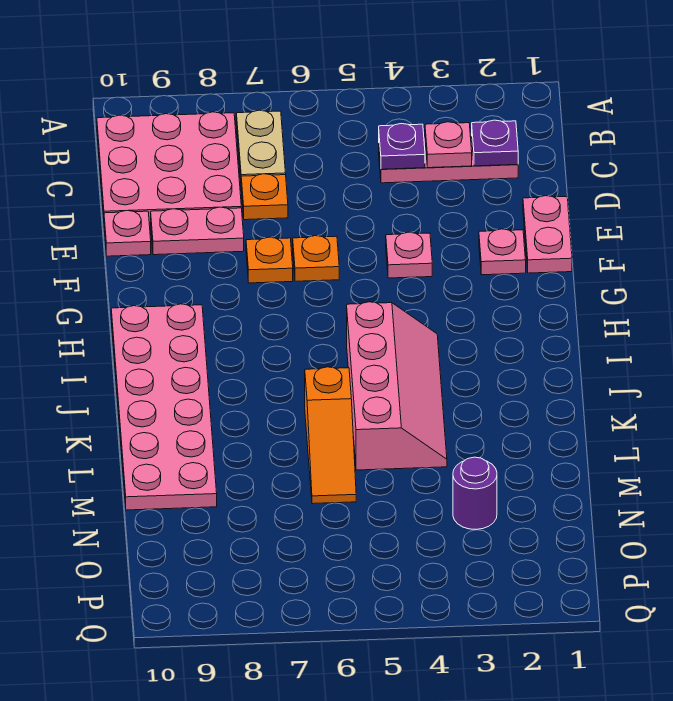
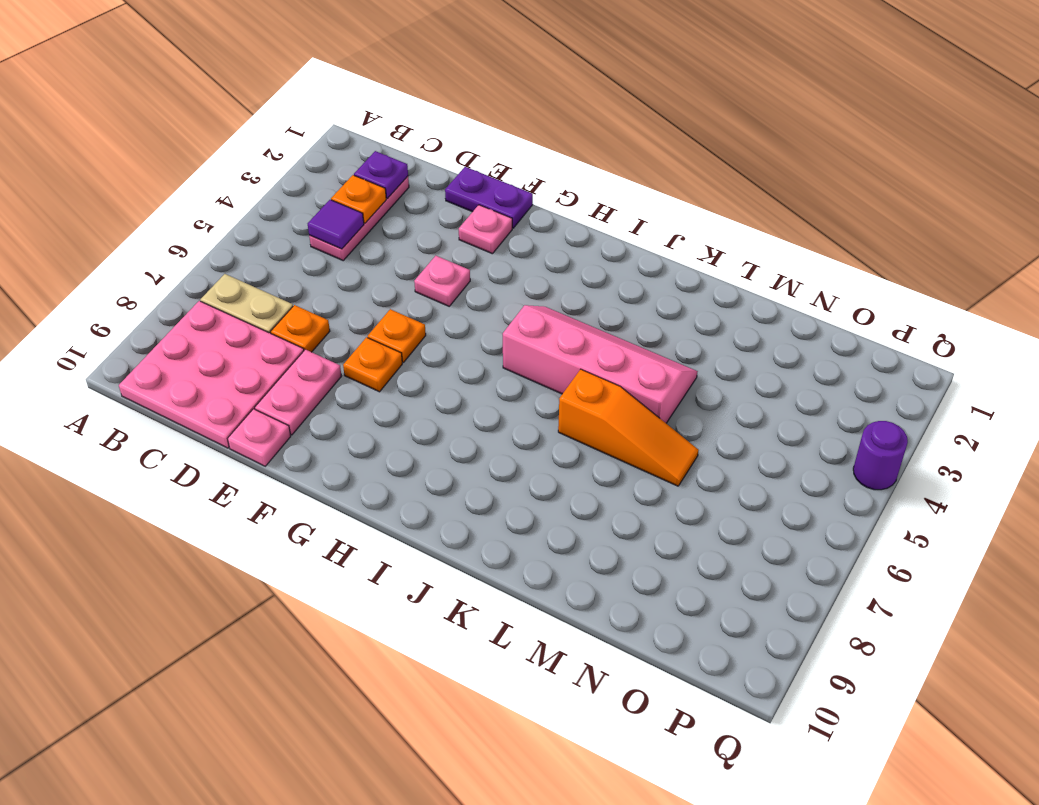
pink plate C3 level 2 -> orange plate C3 level 2
purple plate C4 level 2 -> purple tile C4 level 2
pink plate E1:F1 level 1 -> purple plate E1:F1 level 1
pink plate H9:M10 level 1 -> none
purple round brick N3 level 1 -> purple round brick Q4 level 1

